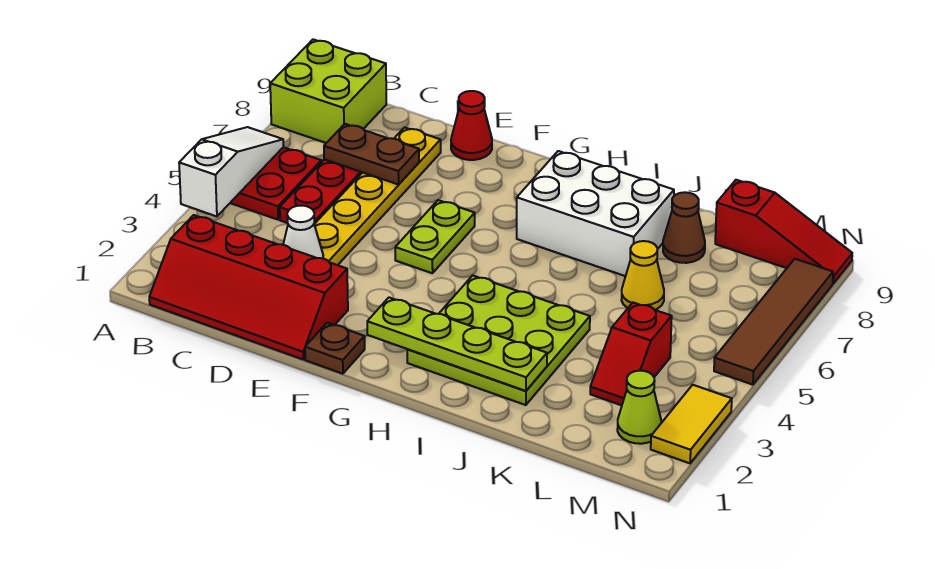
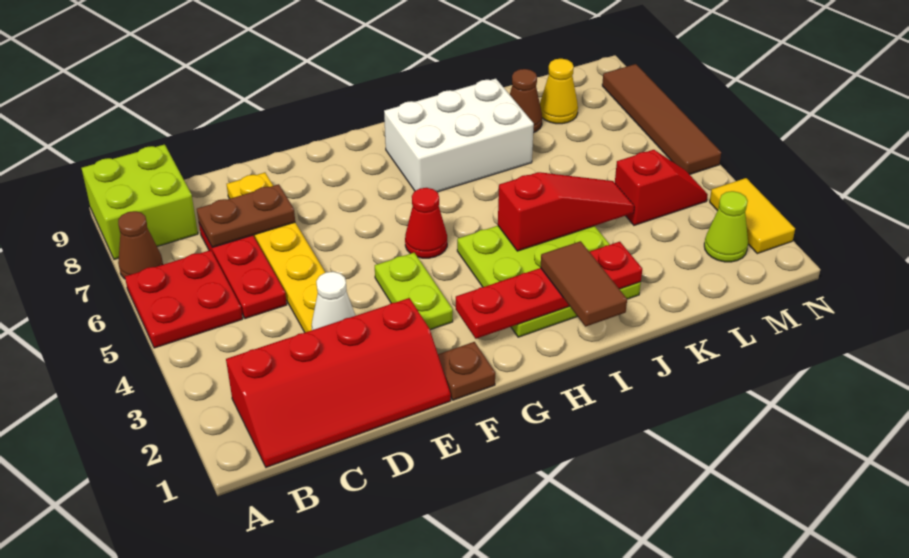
white slope A4:A6 level 2 top 4 -> none
none -> brown cone A7 level 1
red cone E9 level 1 -> red cone G5 level 1
lime plate F5:F6 level 1 -> lime plate F3:F4 level 1
lime plate G2:J2 level 2 -> red plate G2:J2 level 2
none -> brown tile I1:I2 level 3
yellow cone K6 level 1 -> yellow cone L8 level 1
red slope L3:L4 level 1 top 4 -> red slope L4:M4 level 1 top L
red slope L9:N9 level 1 top L -> red slope I4:K4 level 2 top I

